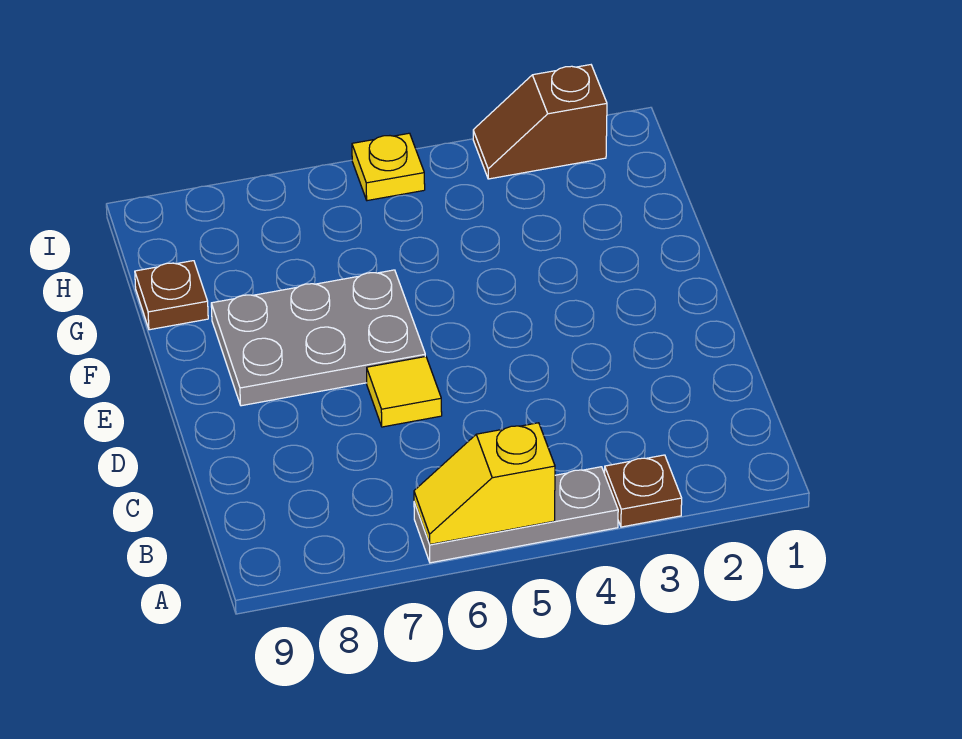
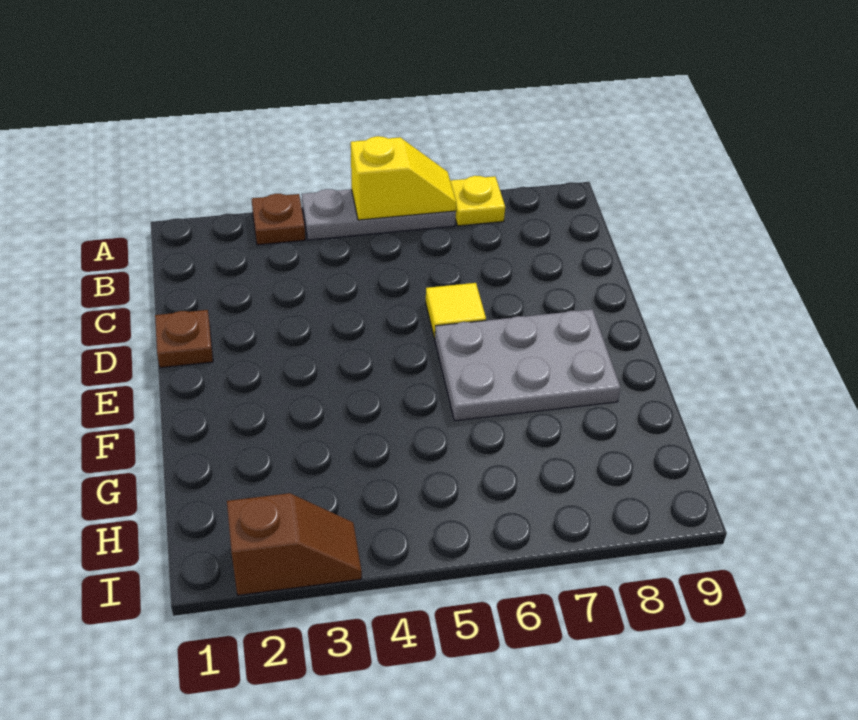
brown plate G9 level 1 -> brown plate D1 level 1
yellow plate I5 level 1 -> yellow plate A7 level 1

